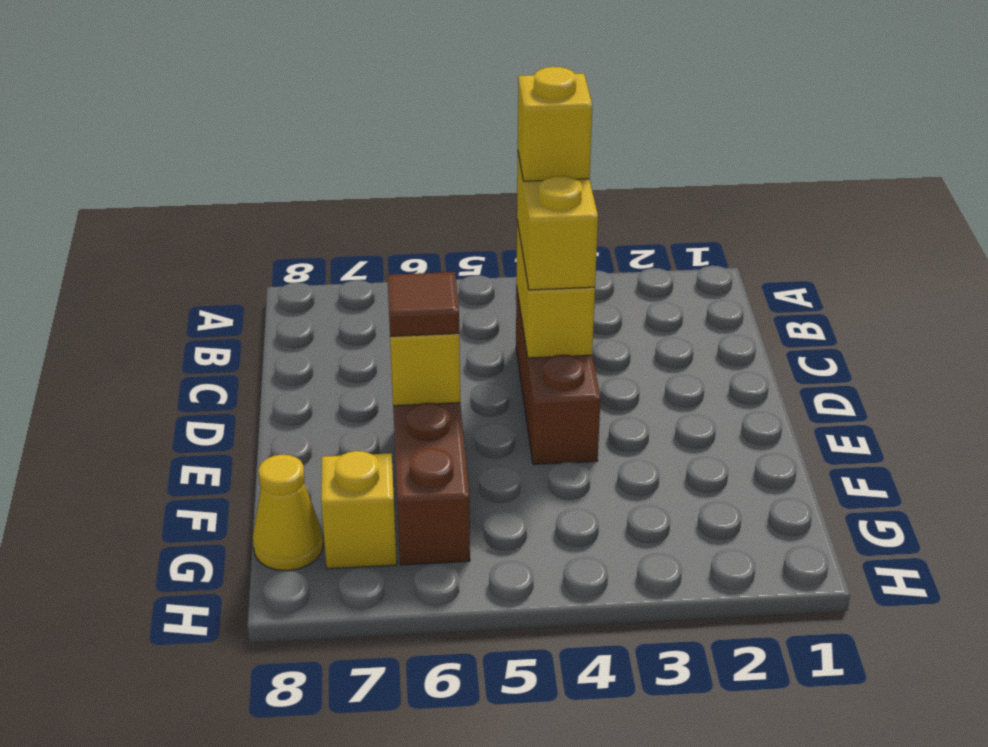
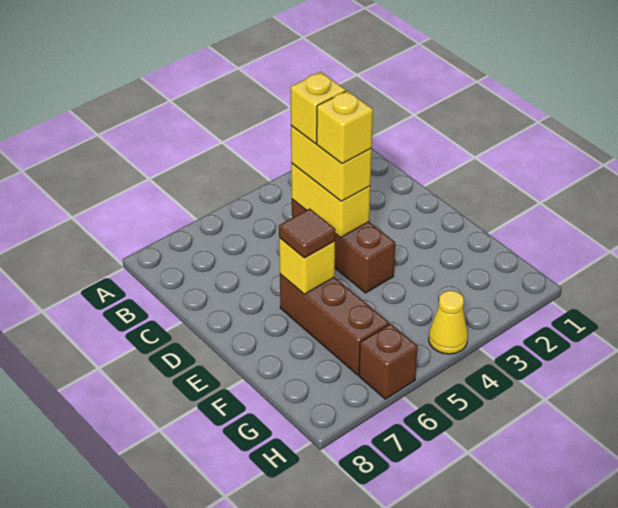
yellow brick G7 level 1 -> yellow brick D4 level 4
yellow cone G8 level 1 -> yellow cone H4 level 1
none -> brown brick H6 level 1

